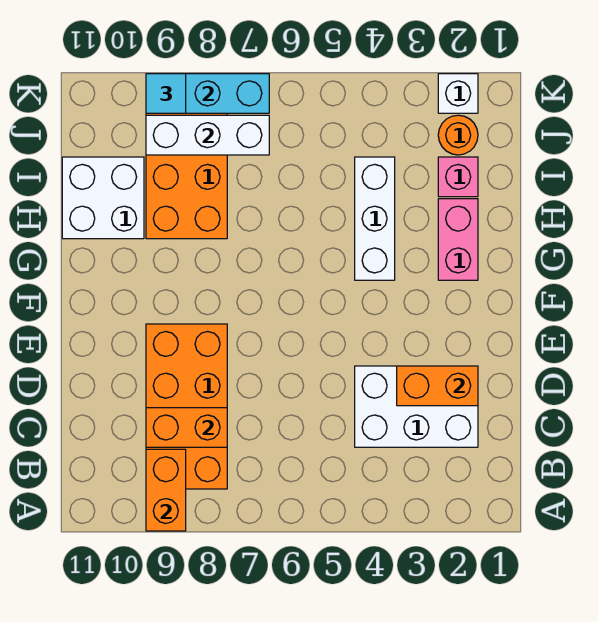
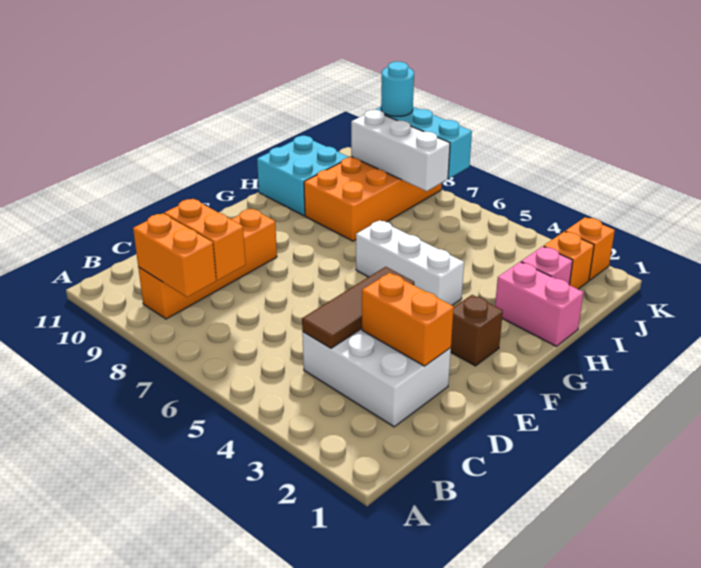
orange brick A9:B9 level 2 -> orange brick B8:B9 level 2
orange brick B8:E9 level 1 -> orange brick B9:E9 level 1
none -> brown tile C4:E4 level 2
none -> brown brick F2 level 1
pink brick G2:H2 level 1 -> pink brick H1:H2 level 1
white brick G4:I4 level 1 -> white brick G4:G6 level 1
white brick H10:I11 level 1 -> cyan brick H10:I11 level 1
orange round brick J2 level 1 -> orange brick J2 level 1
white brick K2 level 1 -> orange brick K2 level 1
cyan tile K9 level 3 -> cyan round brick K9 level 3

